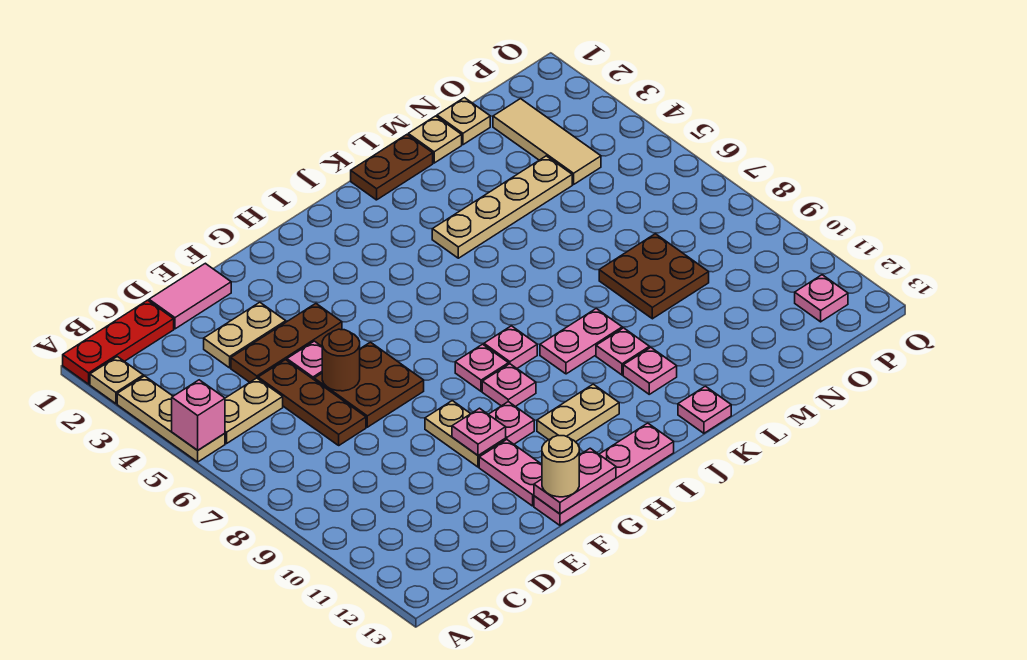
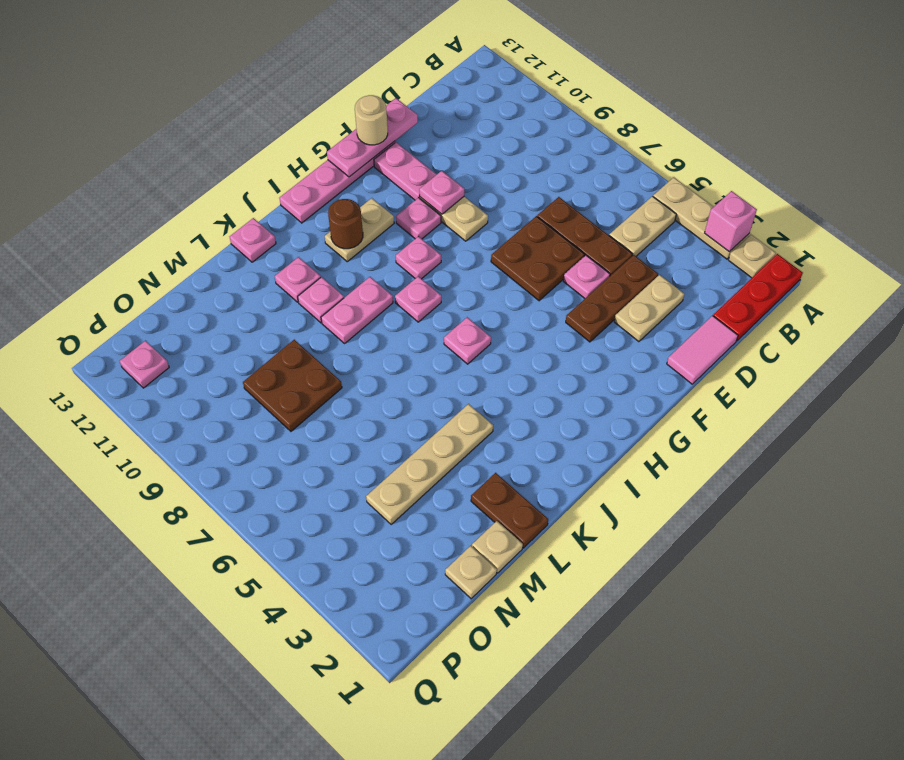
pink brick A5 level 2 -> pink brick A3 level 2
brown round brick E6 level 2 -> brown round brick I11 level 2
pink plate F13:G13 level 2 -> pink plate E13:G13 level 2
pink plate H8 level 1 -> pink plate I6 level 1
brown plate K1:L1 level 1 -> brown plate L1:L2 level 1
tan tile O2:O4 level 1 -> none

